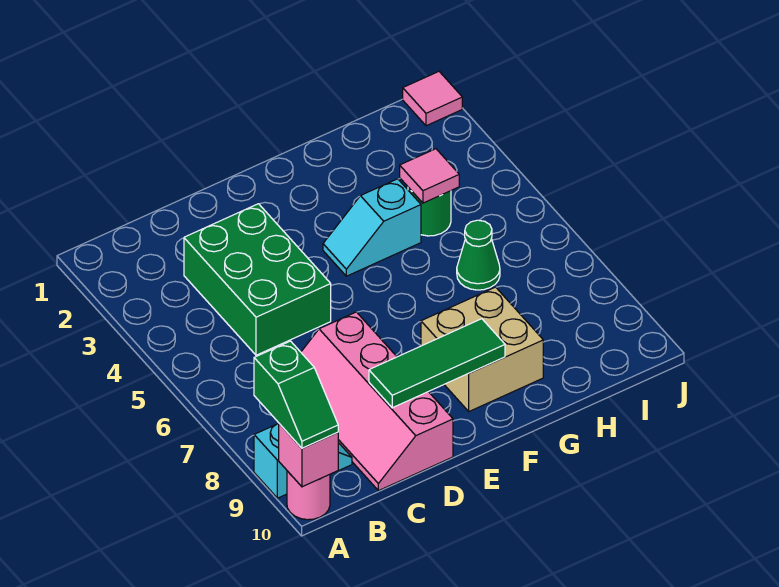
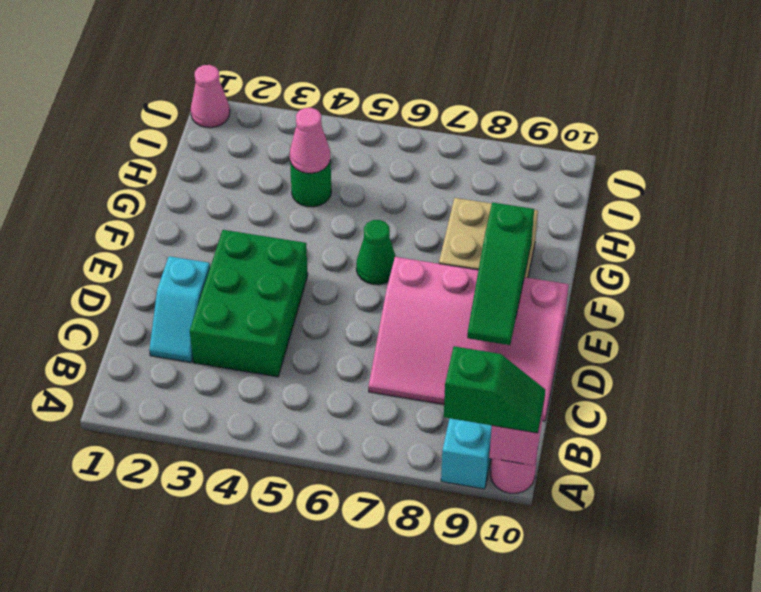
green brick C3:D5 level 1 -> green brick C3:E4 level 1
pink slope C7:D10 level 1 top D -> pink slope C7:E10 level 1 top E
green tile D9:F9 level 2 -> green slope D9:F9 level 2 top F
cyan slope F4:G4 level 1 top G -> cyan slope C2:D2 level 1 top D
pink tile H4 level 2 -> pink cone H4 level 2
green cone H6 level 1 -> green cone F6 level 1
pink tile J1 level 1 -> pink cone J1 level 1

